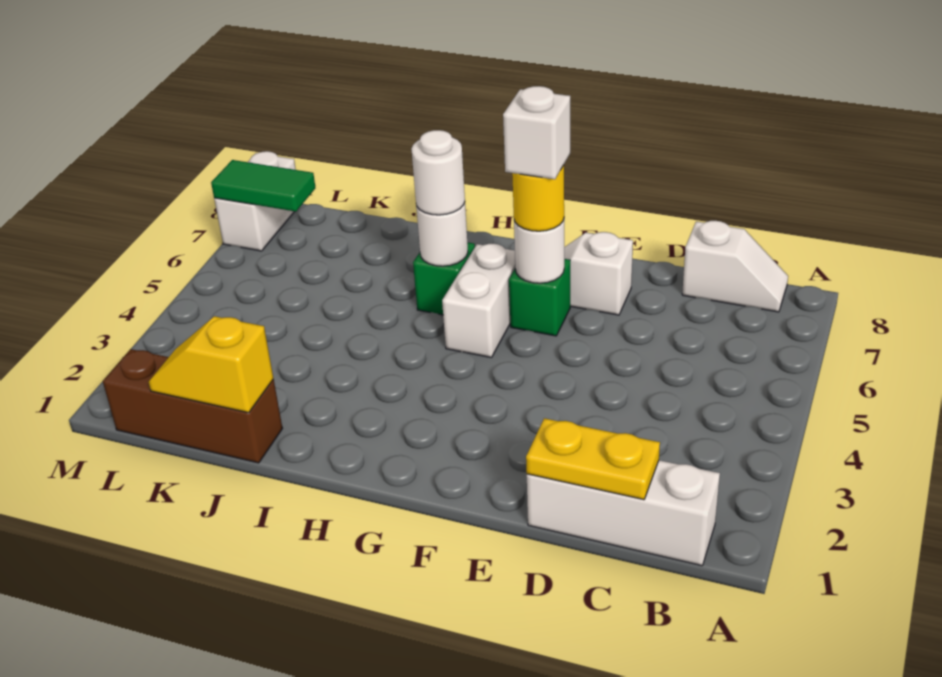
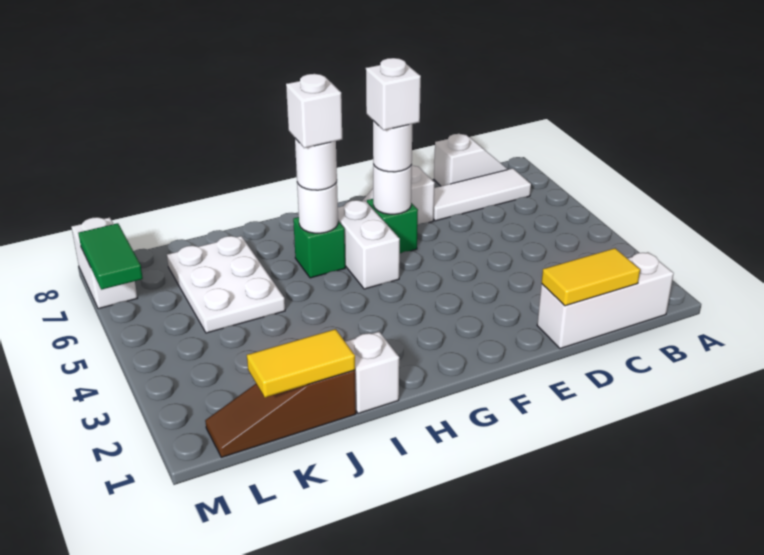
none -> white tile B7:D7 level 1
yellow plate C1:D1 level 2 -> yellow tile C1:D1 level 2
yellow round brick F6 level 3 -> white round brick F6 level 3
none -> white brick H6 level 4
none -> white brick I1 level 1
brown brick J1:L1 level 1 -> brown slope J1:L1 level 1 top J
yellow slope J1:K1 level 2 top J -> yellow tile J1:K1 level 2
none -> white plate J5:K7 level 1
green tile L7:M7 level 2 -> green tile M6:M7 level 2

